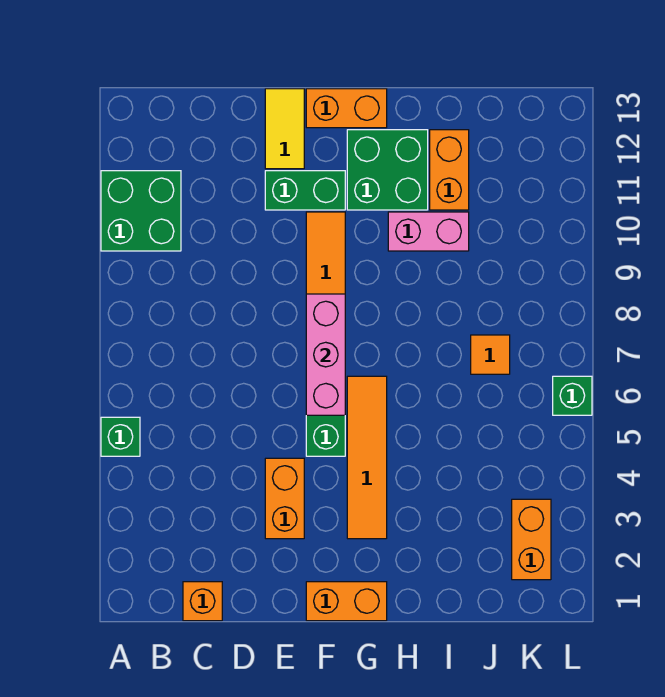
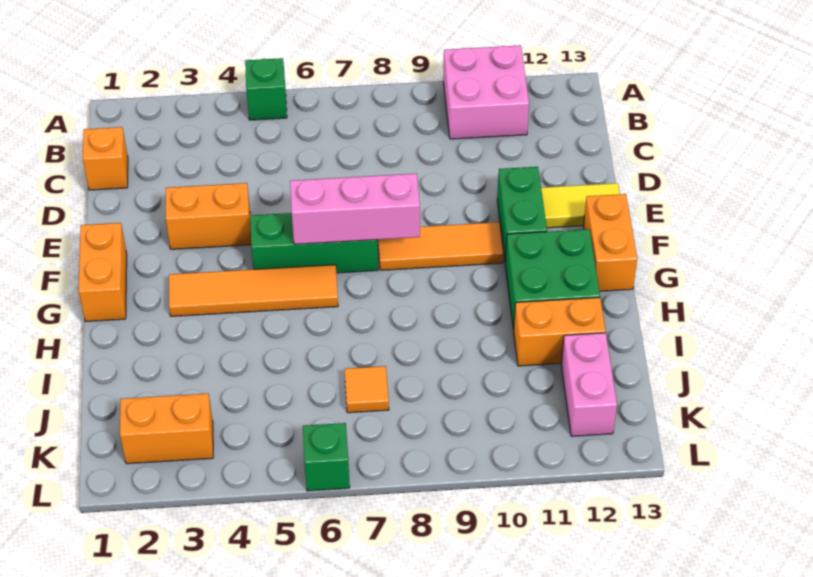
green brick A10:B11 level 1 -> pink brick A10:B11 level 1
pink brick H10:I10 level 1 -> pink brick J12:K12 level 1

